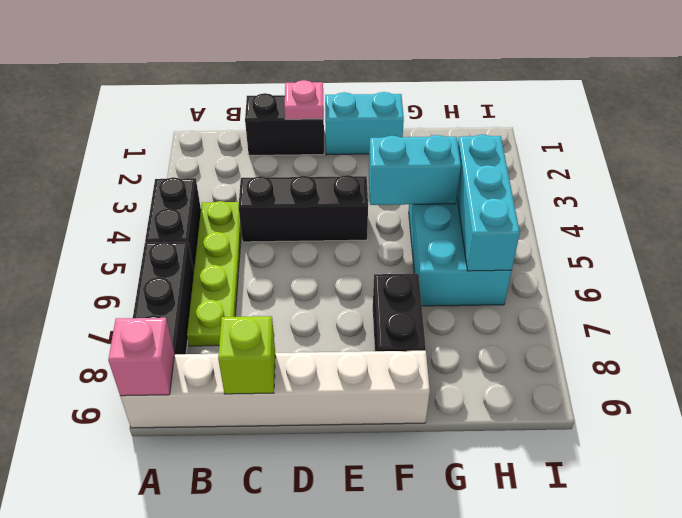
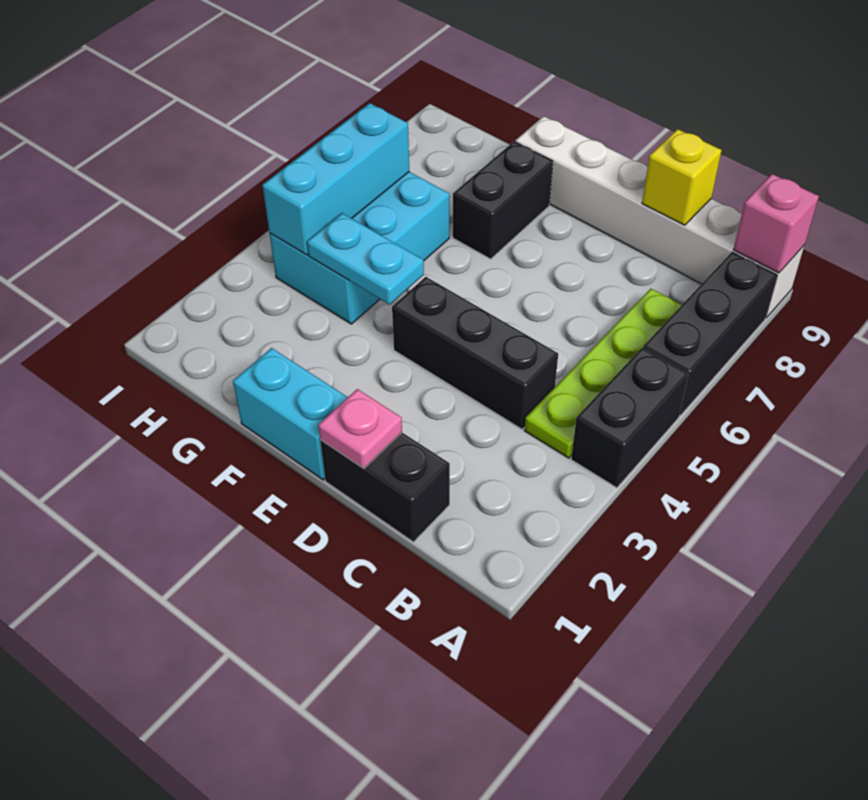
lime brick C9 level 2 -> yellow brick C9 level 2
cyan brick F4:G4 level 2 -> cyan plate F4:G4 level 2

